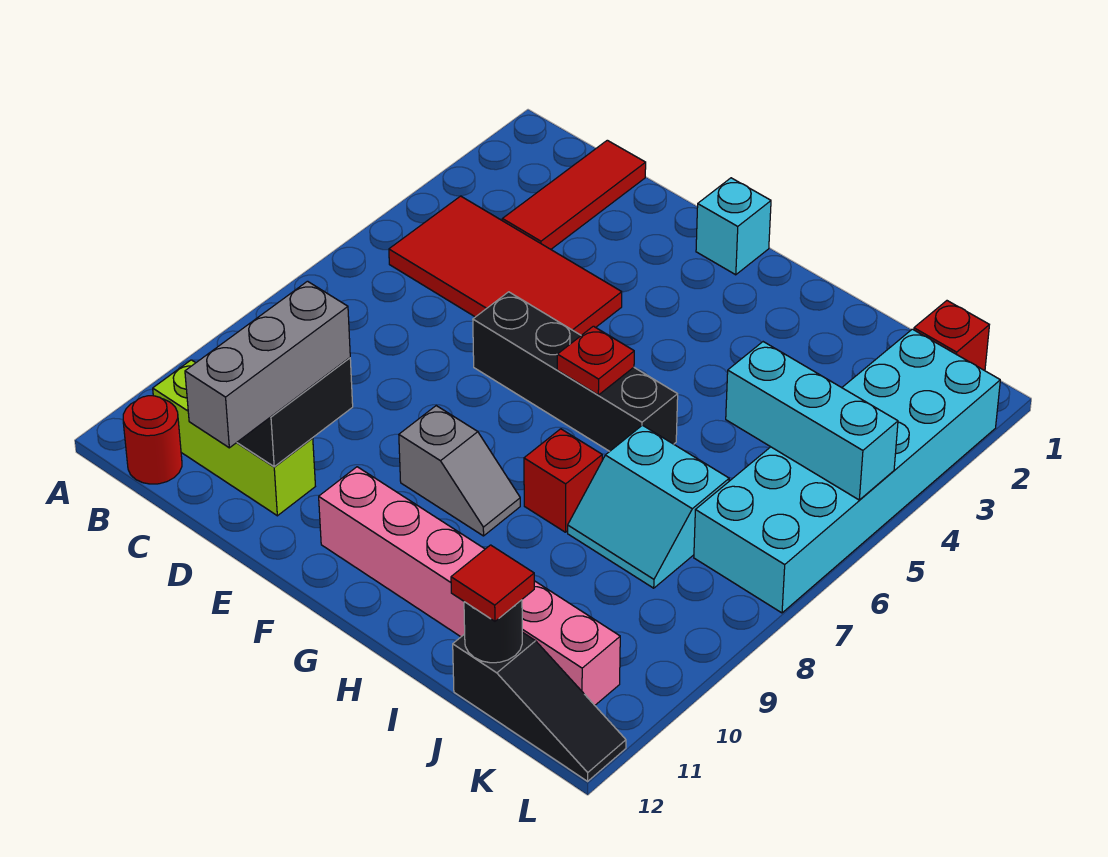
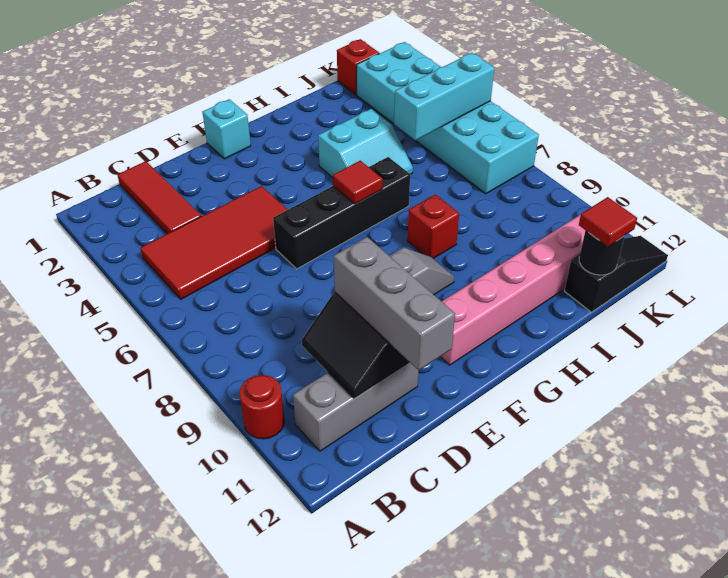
lime brick B11:D11 level 1 -> grey brick B11:D11 level 1
red round brick B12 level 1 -> red round brick A10 level 1
red plate G6 level 2 -> red tile G6 level 2
cyan slope I7:J8 level 1 top 7 -> cyan slope H4:I5 level 1 top 4

